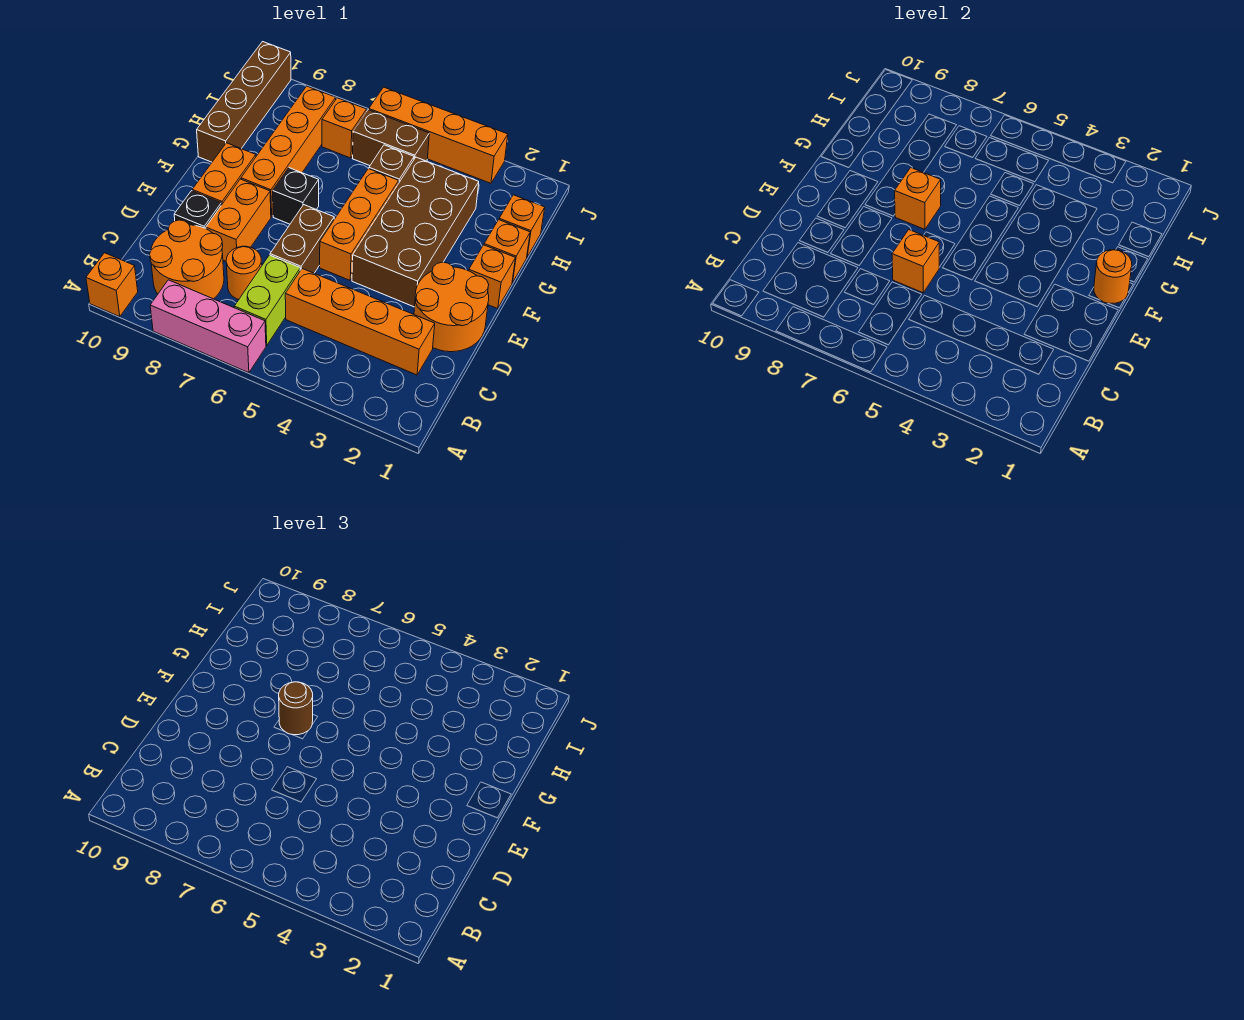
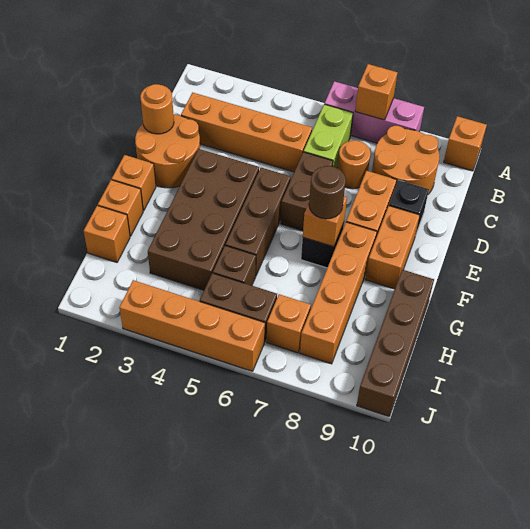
orange brick D6 level 2 -> orange brick A7 level 2
orange brick E5:G5 level 1 -> brown brick E5:G5 level 1
orange round brick F1 level 2 -> orange round brick D1 level 2

